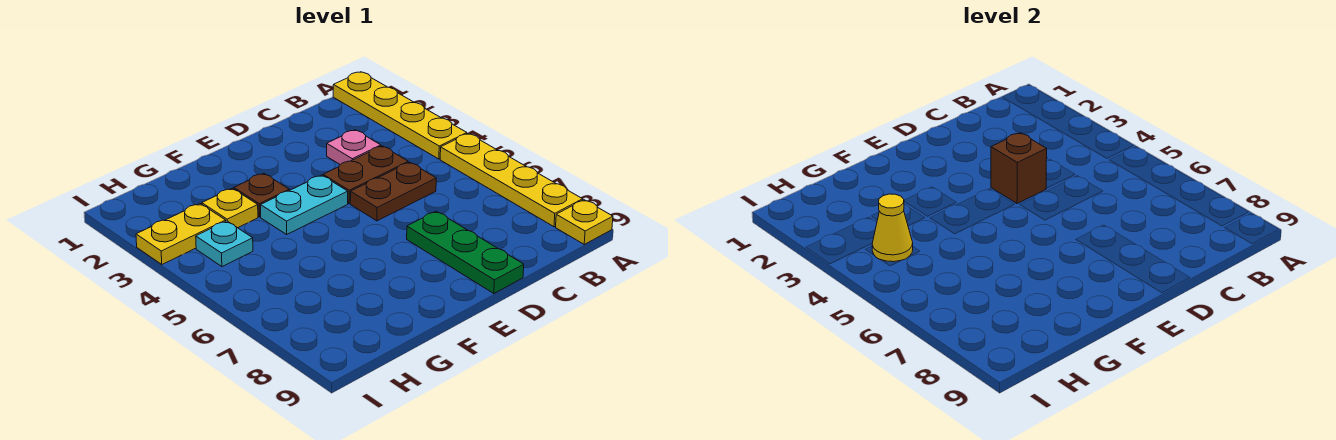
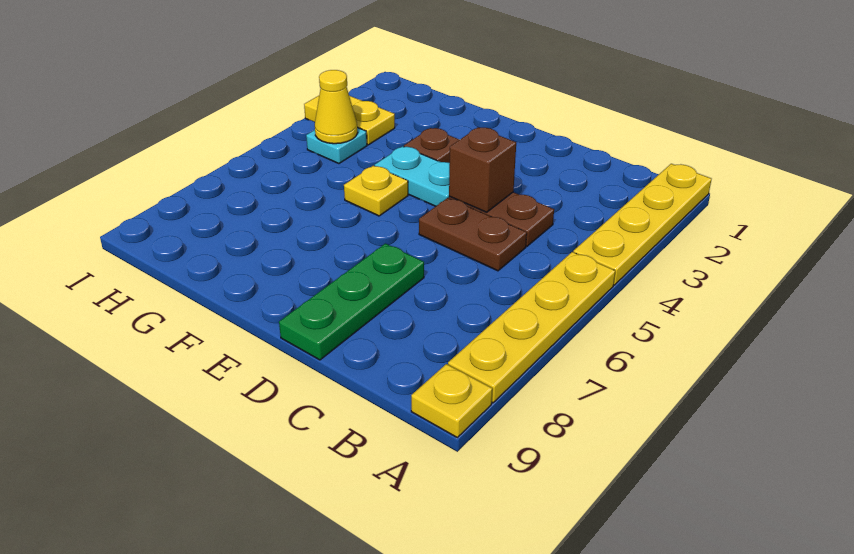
pink plate C3 level 1 -> none
yellow plate G3 level 1 -> yellow plate F5 level 1

